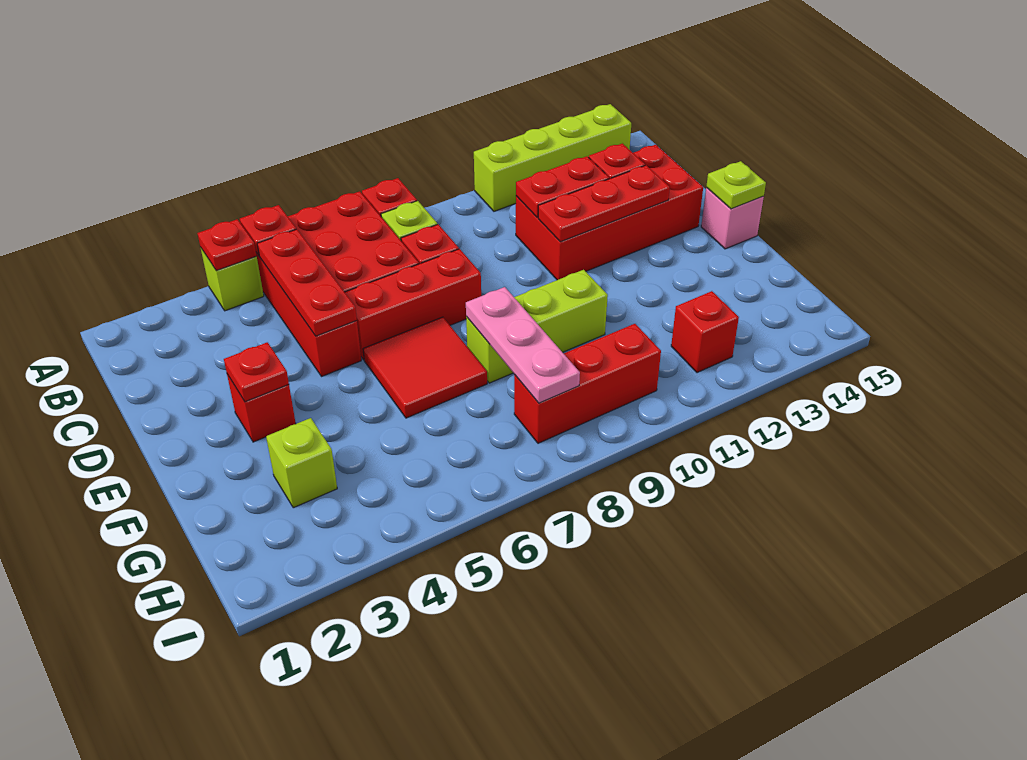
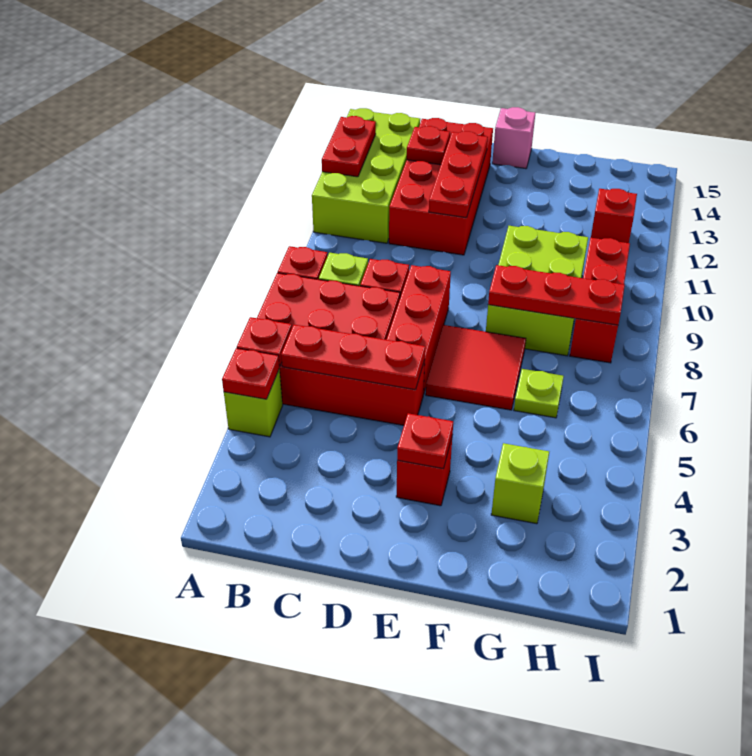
lime brick A11:A14 level 1 -> lime brick A11:B14 level 1
red plate C11:C12 level 2 -> red plate A12:A13 level 2
lime plate E15 level 2 -> lime plate G6 level 1
lime brick F8:F10 level 1 -> lime brick F8:G10 level 1
pink plate F8:H8 level 2 -> red plate F8:H8 level 2

